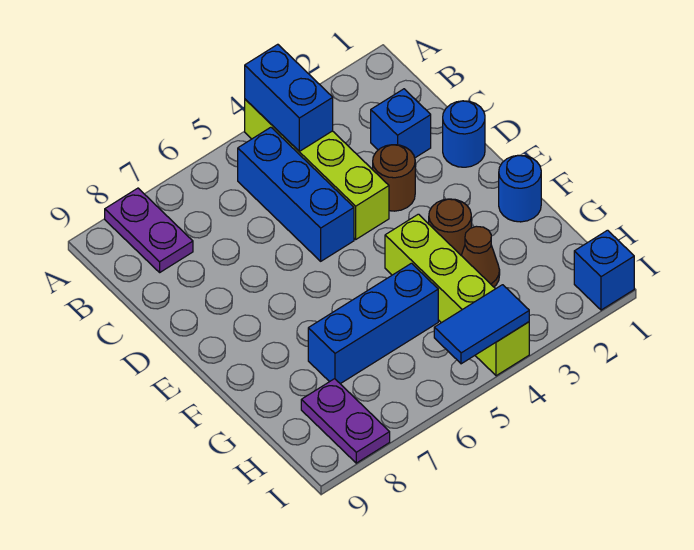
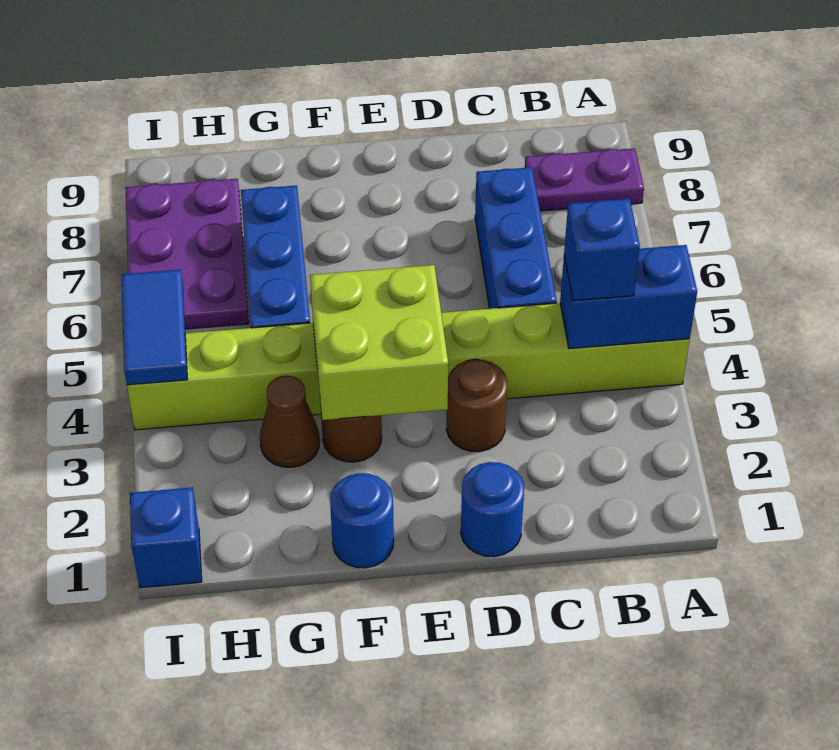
blue brick B5:D5 level 1 -> blue brick C5:C7 level 1
blue brick C2 level 1 -> blue brick B4 level 3
none -> lime brick E3:F4 level 2
purple plate H8:I8 level 1 -> purple plate H6:I8 level 1

